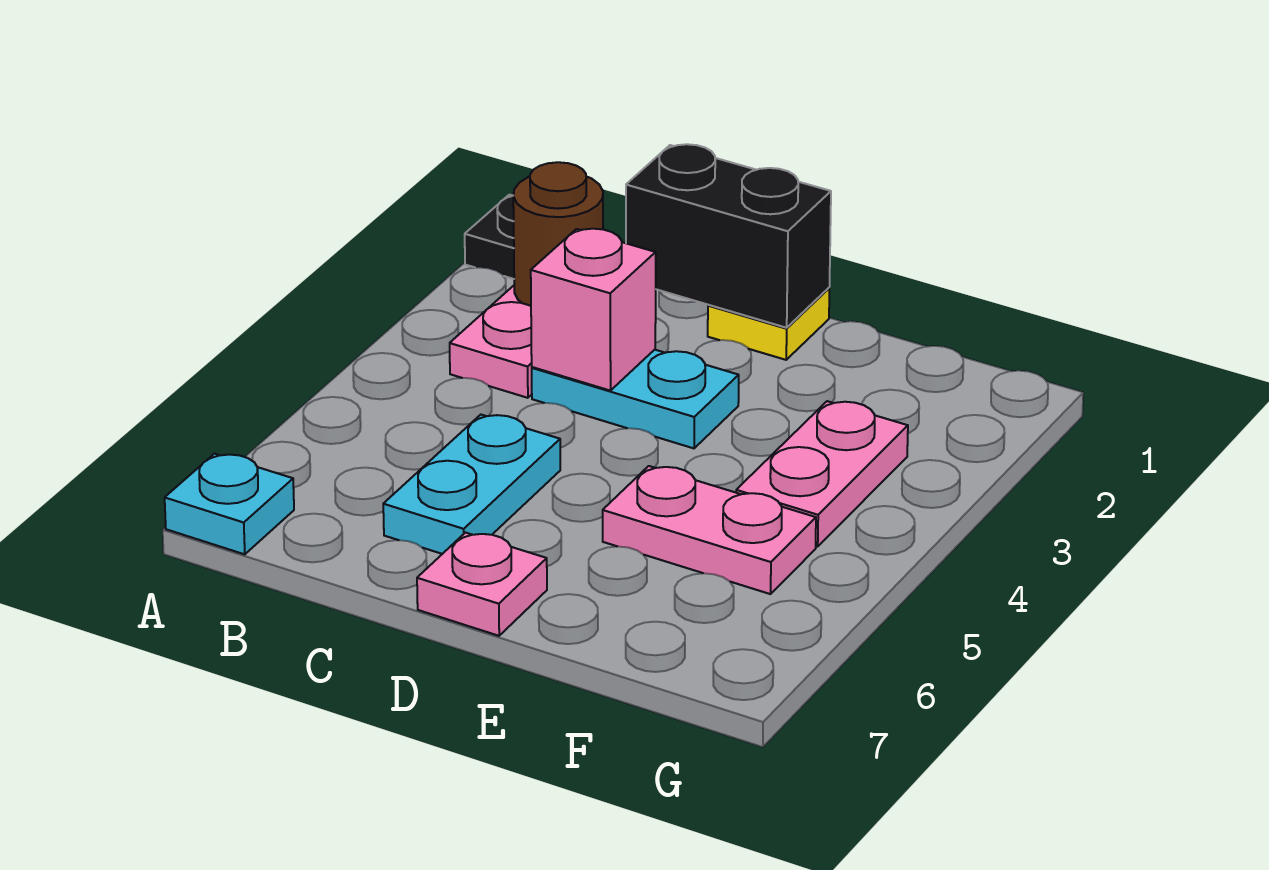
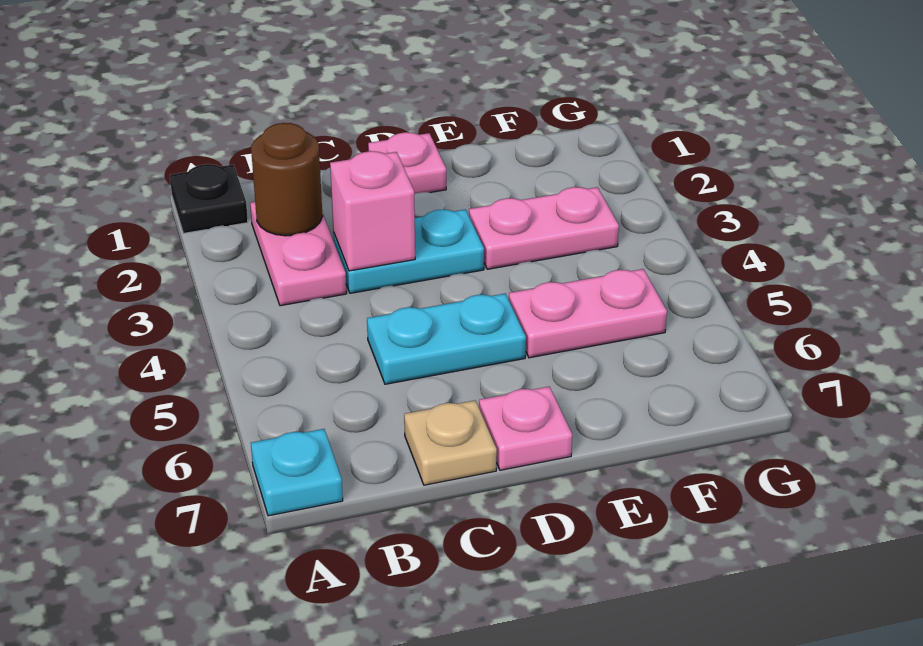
black brick C1:D1 level 2 -> none
cyan plate C5:C6 level 1 -> cyan plate C5:D5 level 1
none -> tan plate C7 level 1
yellow plate D1 level 1 -> pink plate D1 level 1
pink plate F3:F4 level 1 -> pink plate E3:F3 level 1

